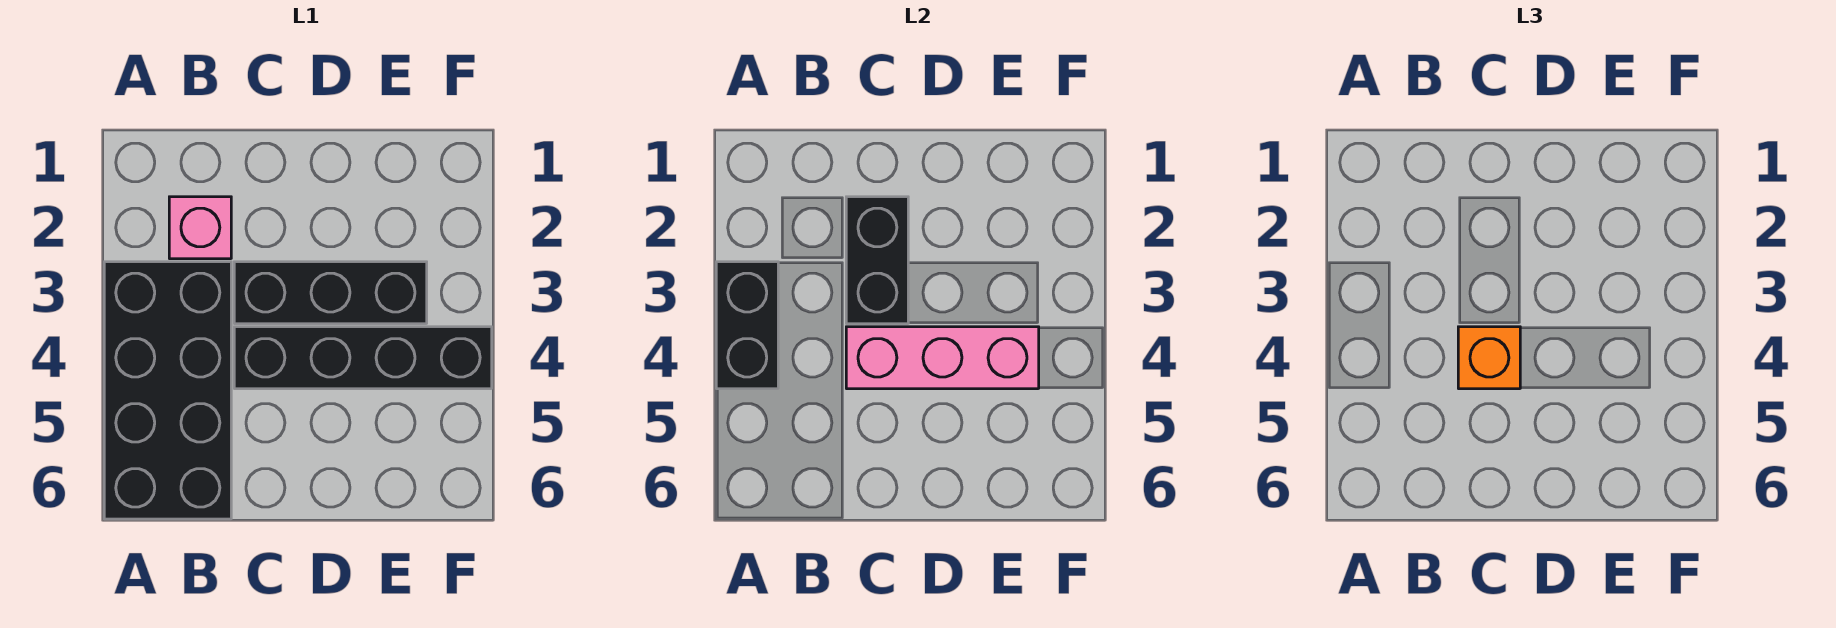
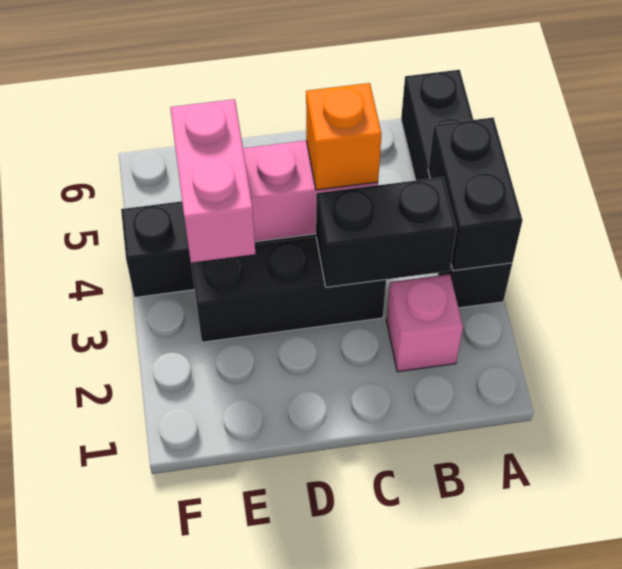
black brick A3:B6 level 1 -> black brick A3:A6 level 1
black brick C2:C3 level 2 -> black brick B3:C3 level 2
none -> pink brick E3:E4 level 3

